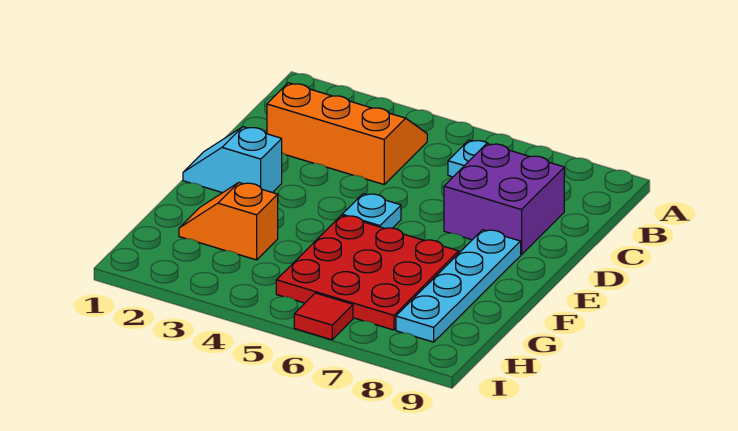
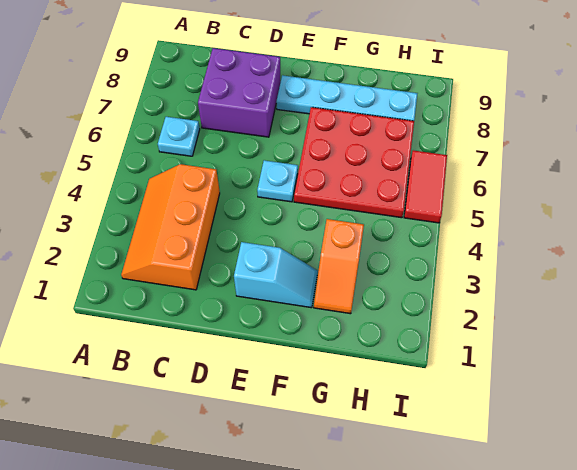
cyan slope E1:E2 level 1 top 2 -> cyan slope E2:F2 level 1 top E
red tile I6 level 1 -> red tile I5:I6 level 1

